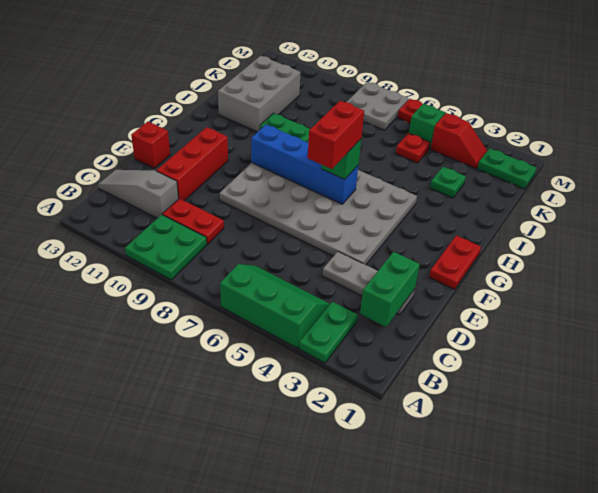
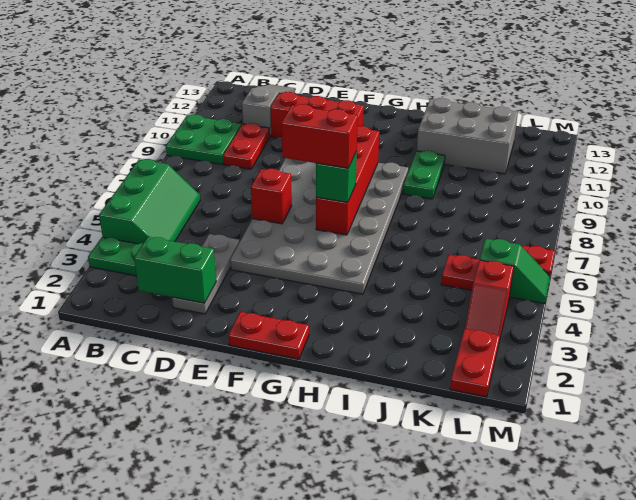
red brick E13 level 1 -> red brick E6 level 2
blue brick G6:G9 level 2 -> red brick G6:G9 level 2
green plate J3 level 1 -> none
green plate L1:L2 level 1 -> red plate L1:L2 level 1
grey plate L7:M8 level 1 -> none

